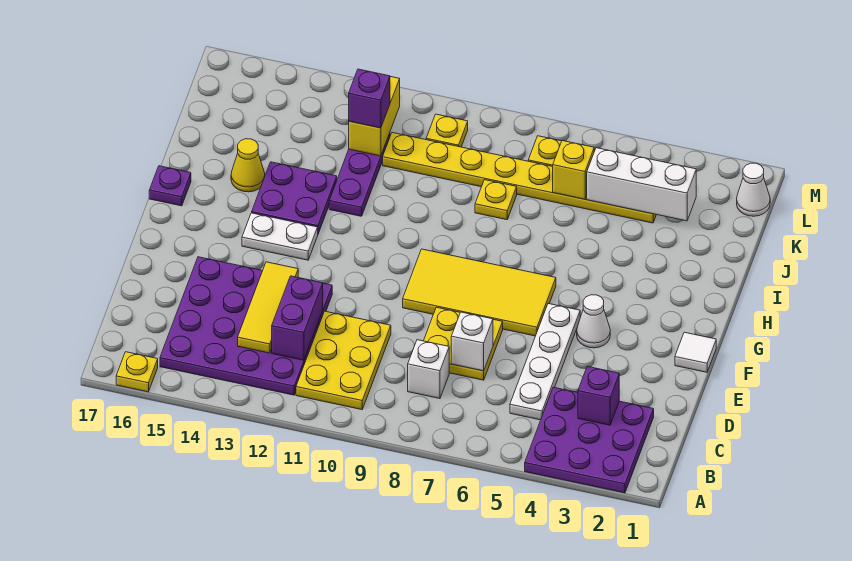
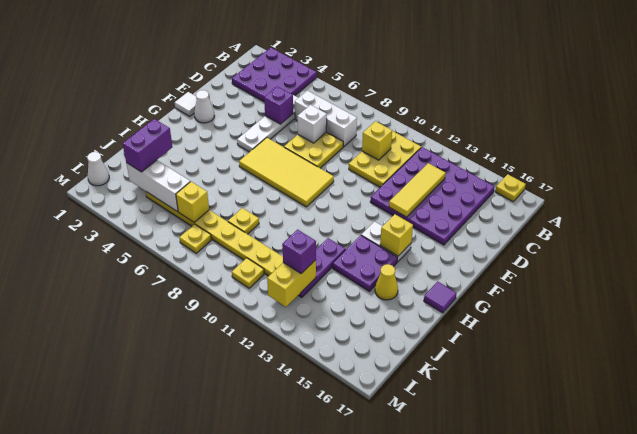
purple brick C3 level 2 -> purple brick D5 level 2
white brick C8 level 1 -> white brick C6:C8 level 1
none -> yellow brick C10 level 2
purple brick C12:D12 level 2 -> purple brick J3:K3 level 3
white cone F4 level 1 -> white cone F2 level 1
none -> yellow brick G14 level 2
purple plate H17 level 1 -> purple tile H17 level 1

